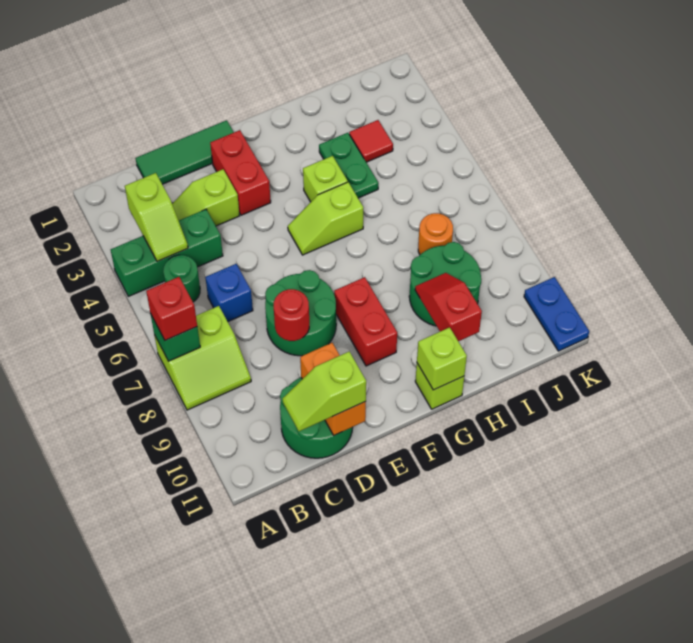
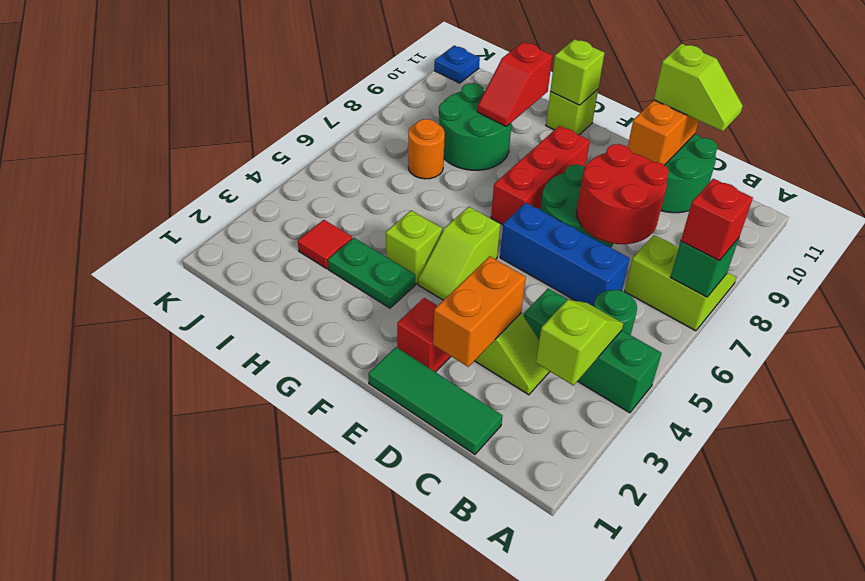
blue brick C6 level 1 -> blue brick C6:E6 level 1
none -> orange brick D2:D3 level 2
red round brick D8 level 2 -> red round brick C7:D8 level 2
red brick E2:E3 level 1 -> red brick E2 level 1
lime slope F5:G5 level 1 top G -> lime slope F4:F5 level 1 top 5
red brick F8:F9 level 1 -> red brick F7:F9 level 1
green plate H3:H4 level 1 -> green plate G3:H3 level 1
blue plate K10:K11 level 1 -> blue plate K11 level 1

